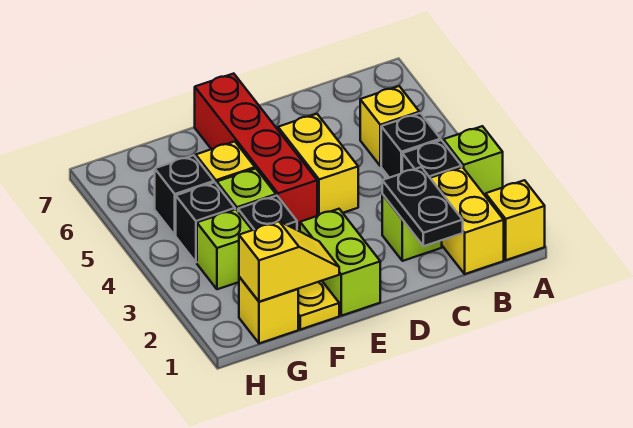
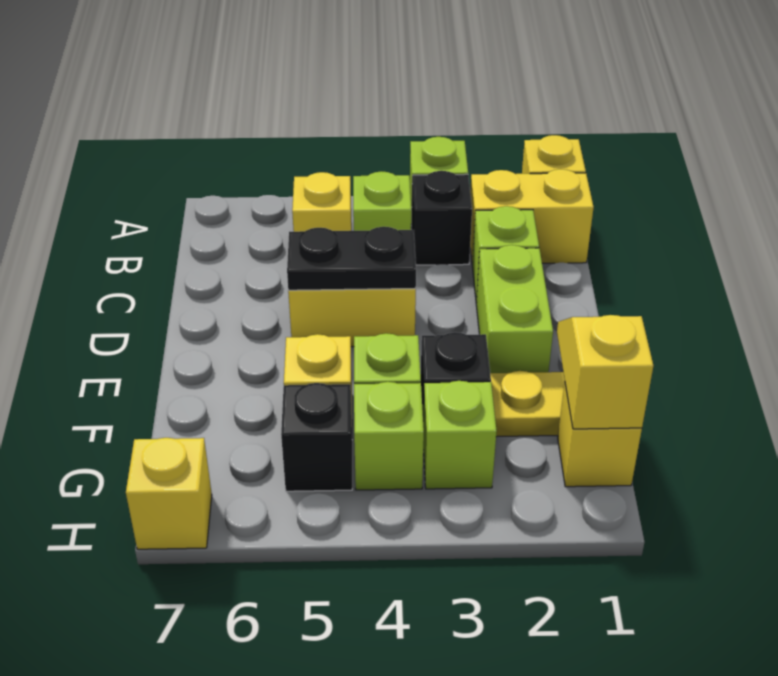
black brick B4 level 1 -> lime brick B4 level 1
black plate C1:C2 level 2 -> black plate D4:D5 level 2
lime brick E1:E2 level 1 -> lime brick D2:E2 level 1
red brick E4:E7 level 1 -> none
black brick G4 level 1 -> lime brick G4 level 1
none -> yellow brick H7 level 1

